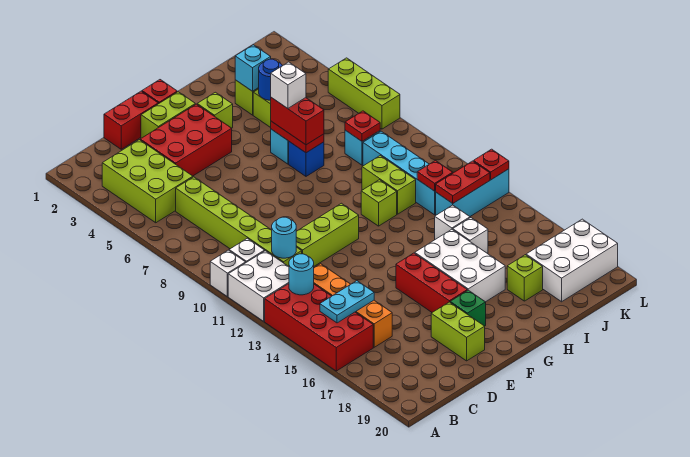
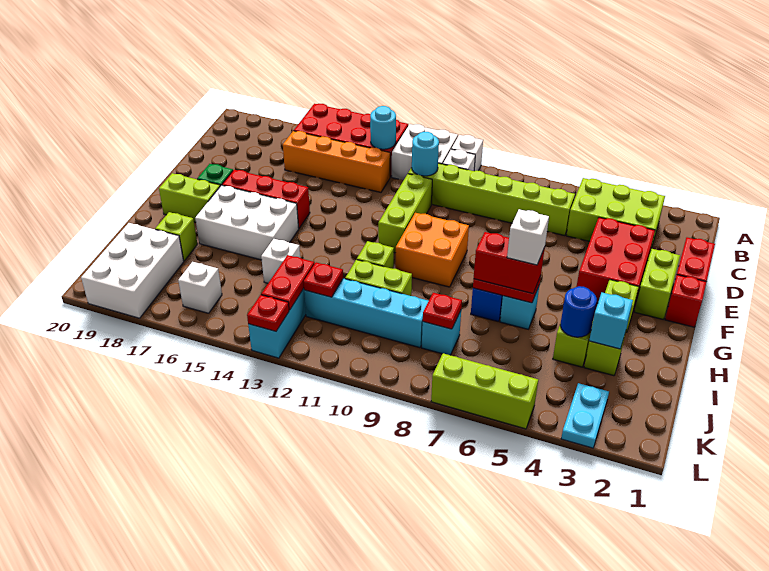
cyan plate B15:C15 level 2 -> cyan plate K3:L3 level 1
lime brick E18:E19 level 1 -> lime brick G18:G19 level 1
none -> orange brick F9:G10 level 1
white brick I15 level 1 -> white brick K16 level 1

